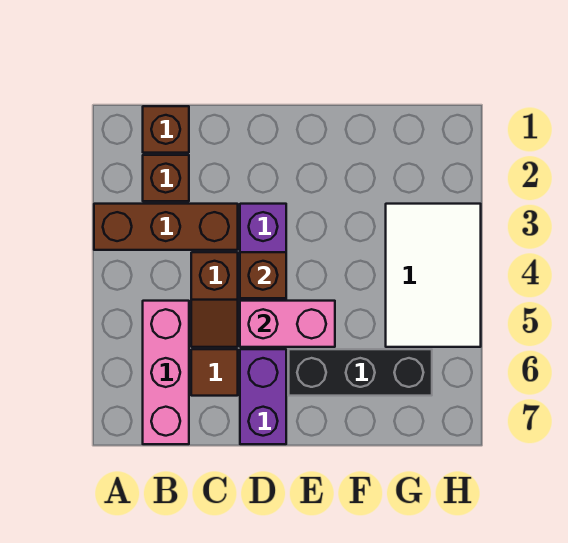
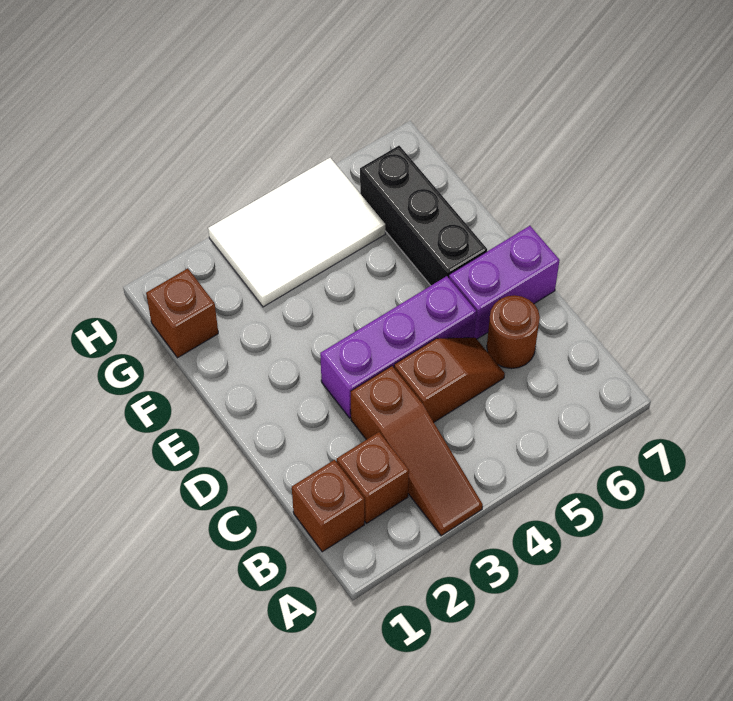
brown brick A3:C3 level 1 -> brown slope A3:C3 level 1 top C
pink brick B5:B7 level 1 -> none
brown tile C6 level 1 -> brown round brick C6 level 1
brown brick D4 level 2 -> brown brick G1 level 1
pink brick D5:E5 level 2 -> none

